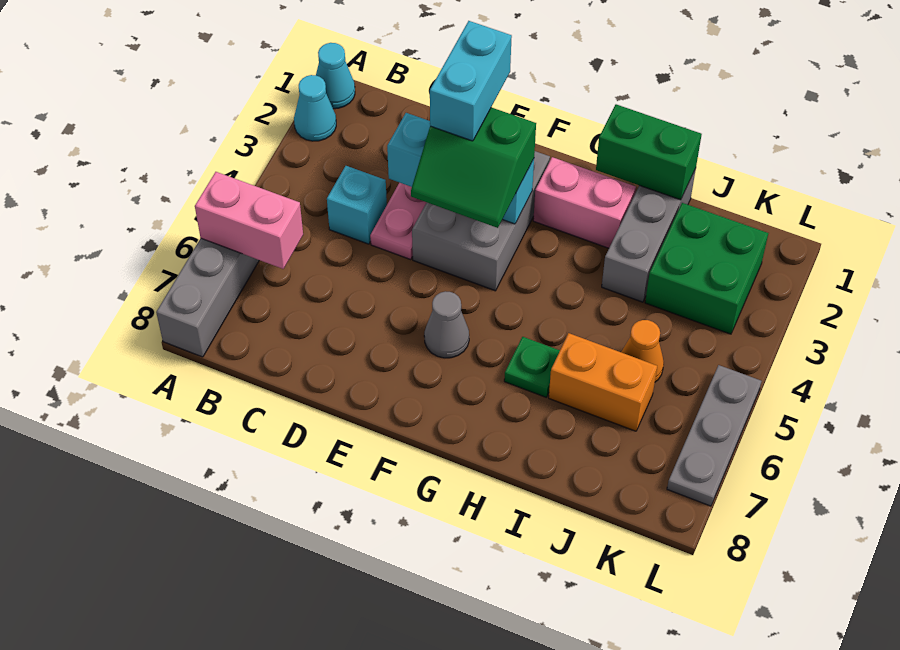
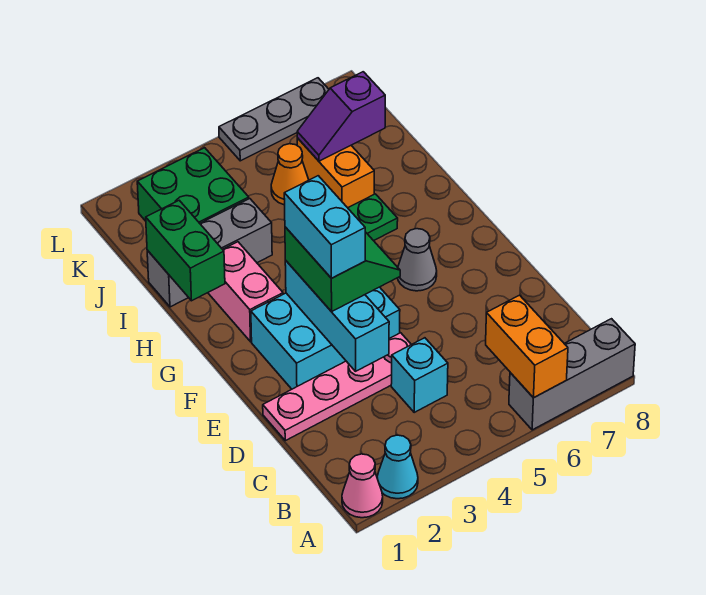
cyan cone A1 level 1 -> pink cone A1 level 1
pink brick A6:B6 level 2 -> orange brick A6:B6 level 2
grey brick E2:F4 level 1 -> cyan brick E2:F4 level 1
cyan brick E2:E3 level 4 -> cyan brick E3:F3 level 4
none -> purple slope J6:J7 level 2 top 7

